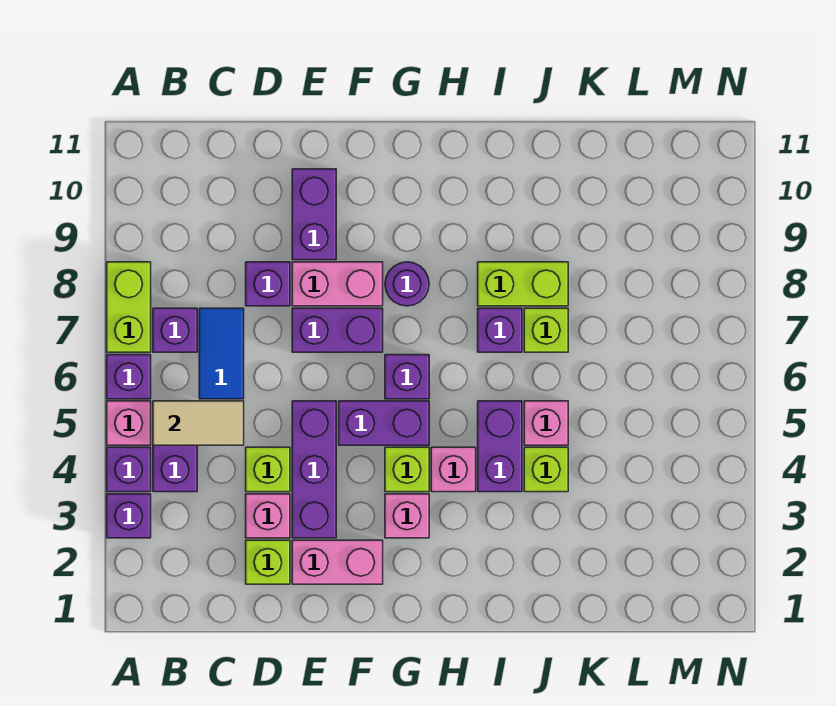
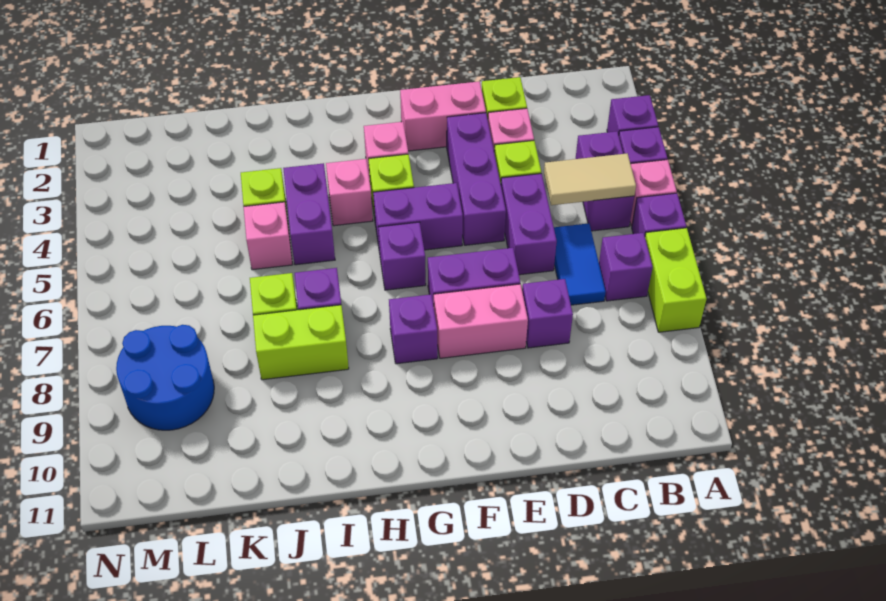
purple brick E9:E10 level 1 -> purple brick D5:D6 level 1
purple round brick G8 level 1 -> purple brick G8 level 1
none -> blue round brick L8:M9 level 1

